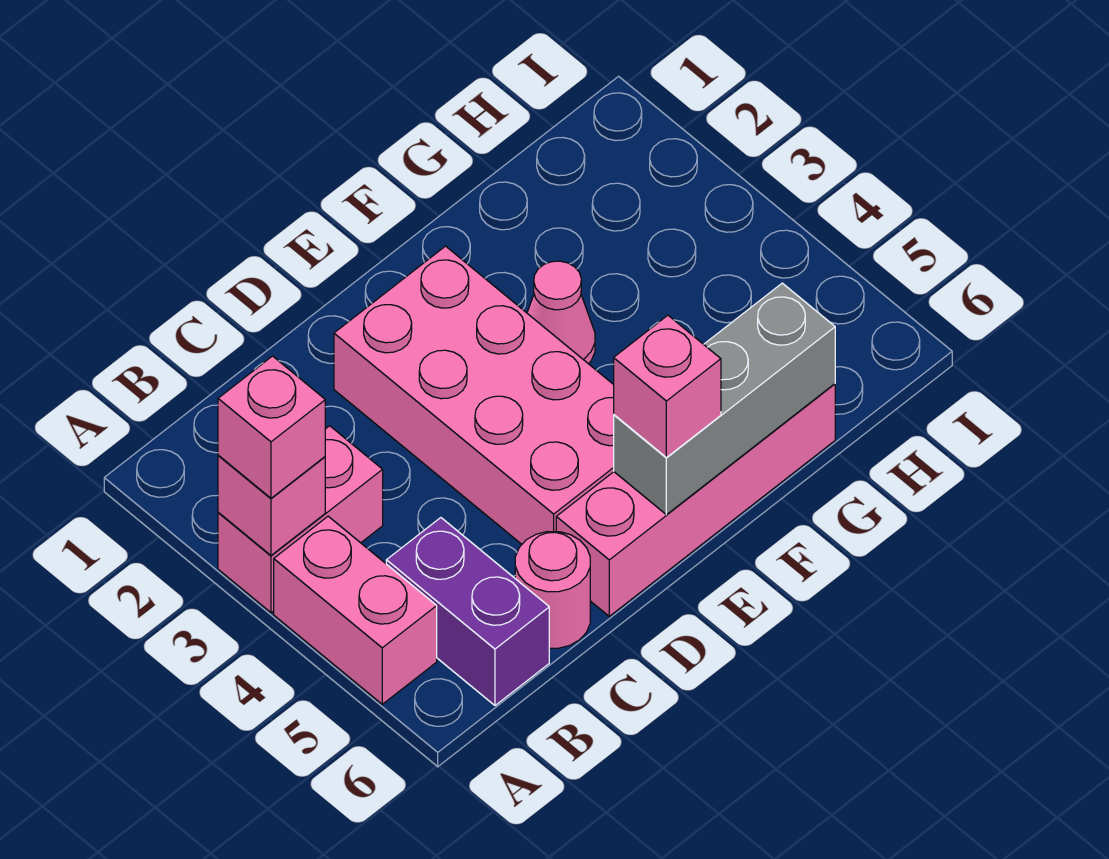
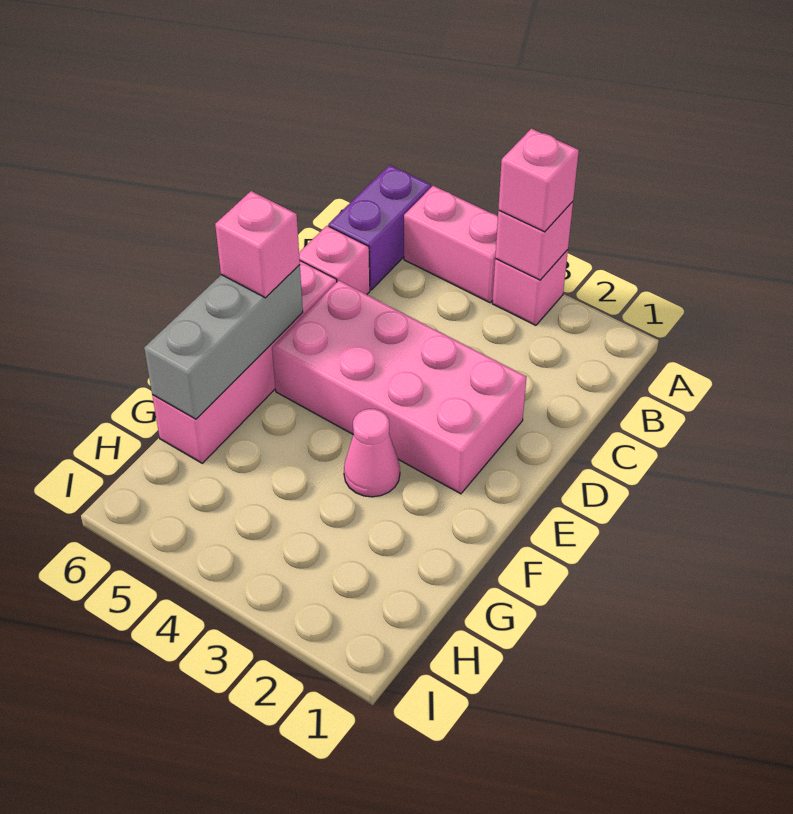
pink brick A3:B3 level 1 -> pink brick A3 level 1
purple brick B5:B6 level 1 -> purple brick A6:B6 level 1
pink round brick C6 level 1 -> pink brick C6 level 1

